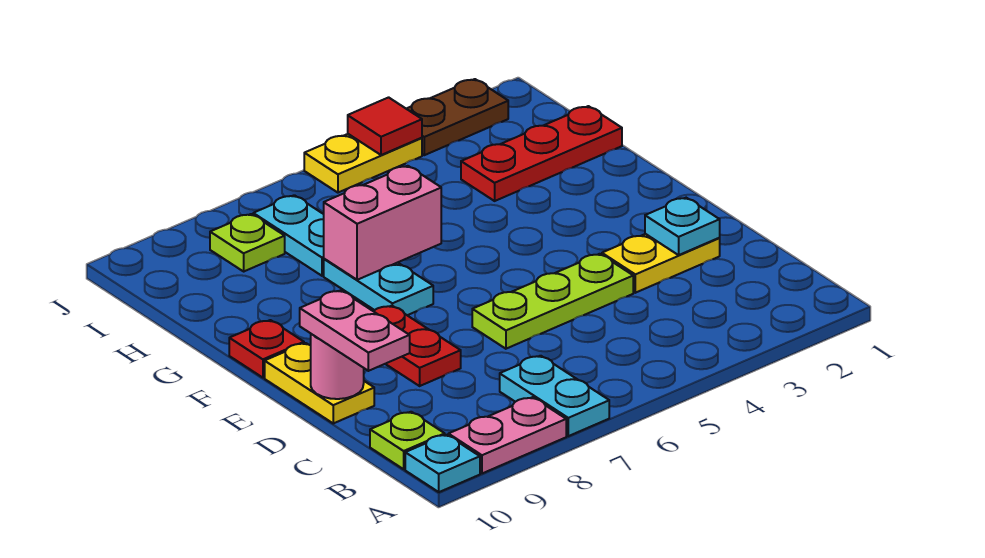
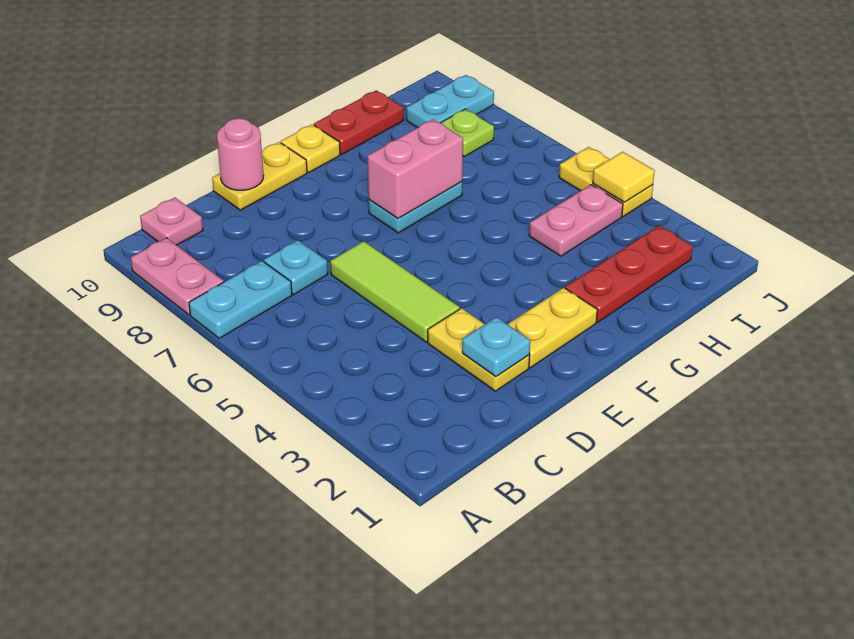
cyan plate A10 level 1 -> cyan plate C7 level 1
lime plate B10 level 1 -> pink plate B10 level 1
pink plate C10:D10 level 3 -> pink plate H4:I4 level 1
lime plate D4:D6 level 1 -> lime tile D4:D6 level 1
red plate D8:E8 level 1 -> red plate G10:H10 level 1
none -> yellow plate E2:F2 level 1
red plate F10 level 1 -> yellow plate F10 level 1
pink brick G6:G7 level 2 -> pink brick F7:G7 level 2
red plate H1:H3 level 1 -> red plate G2:I2 level 1
cyan plate H7:I7 level 1 -> cyan plate I9:J9 level 1
brown plate J2:J3 level 1 -> none
red tile J4 level 2 -> yellow tile J4 level 2

